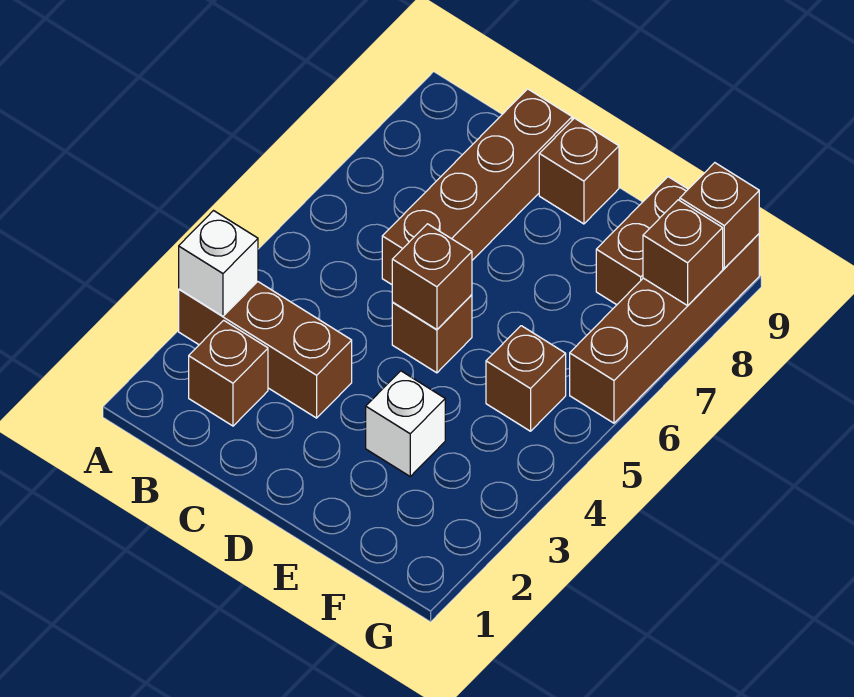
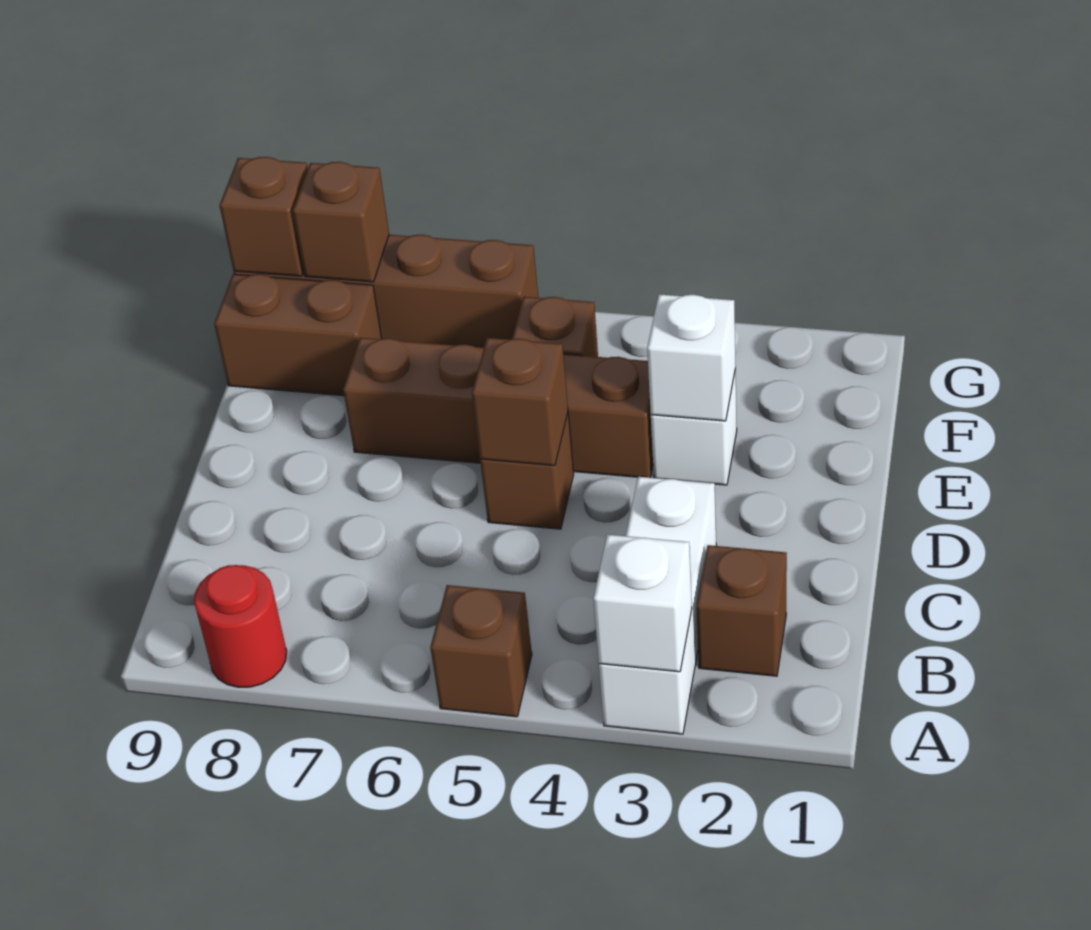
brown brick A3:C3 level 1 -> white brick A3:C3 level 1
none -> red round brick A8 level 1
brown brick C6:C9 level 1 -> brown brick E4:E7 level 1
brown brick D9 level 1 -> brown brick A5 level 1
none -> white brick E3 level 2

